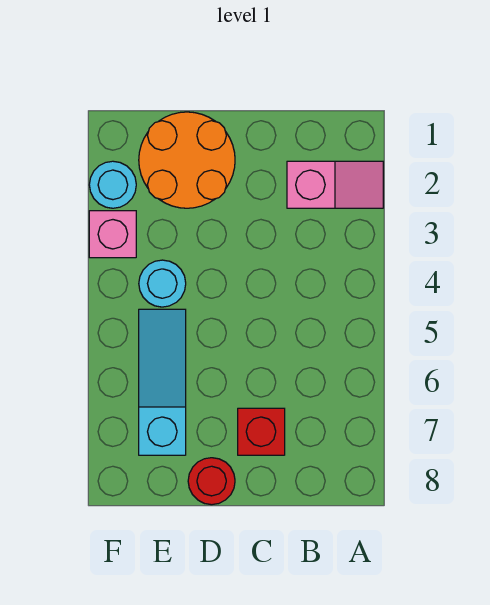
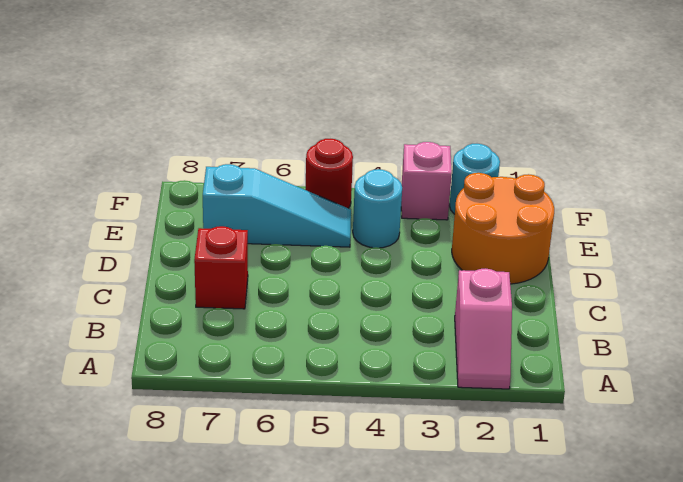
red round brick D8 level 1 -> red round brick F5 level 1

